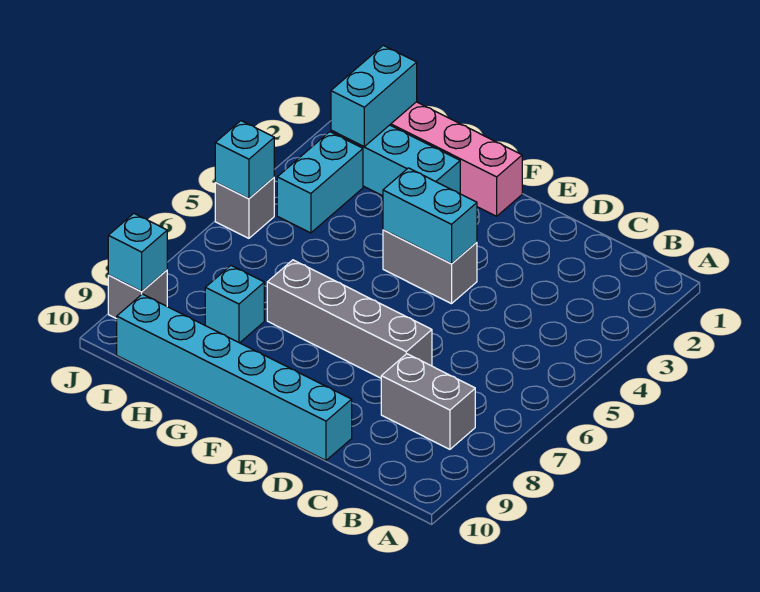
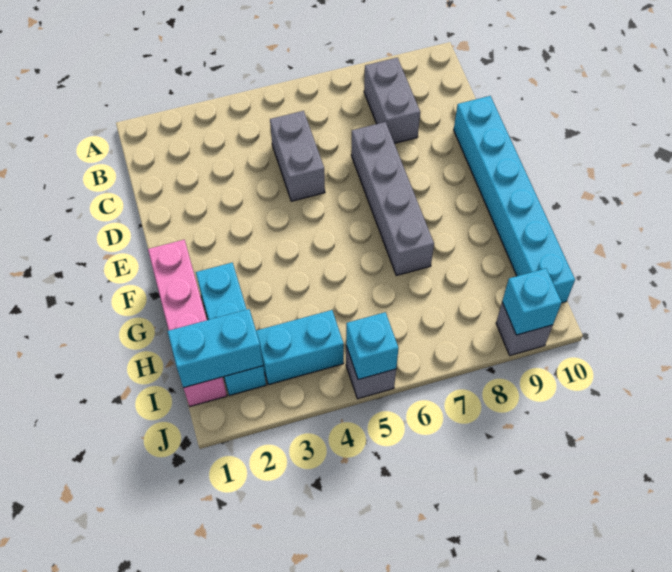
grey brick E4:F4 level 1 -> grey brick C5:D5 level 1
cyan brick E4:F4 level 2 -> none
cyan brick H8 level 1 -> none

